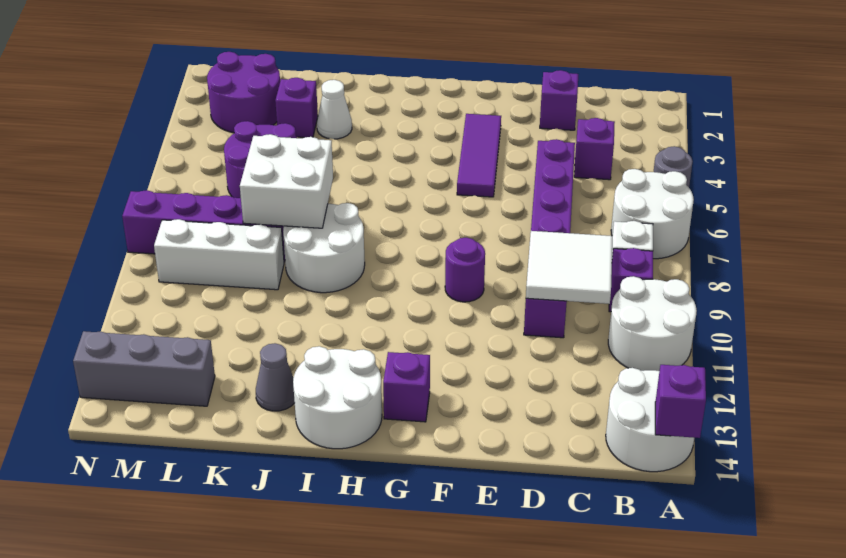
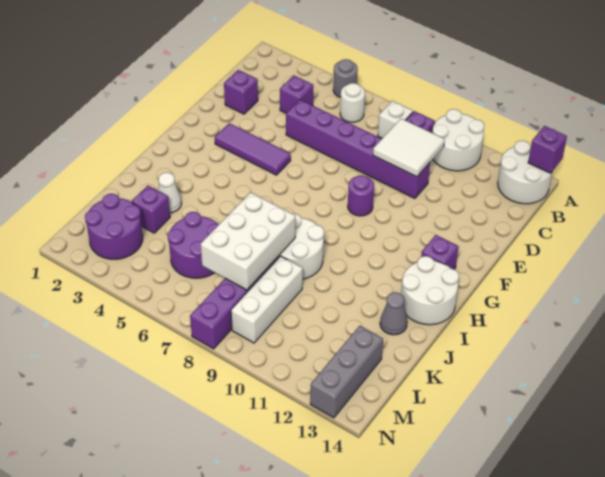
white round brick A6:B7 level 1 -> white round brick B6 level 1
white brick J7:K8 level 2 -> white brick J7:L8 level 2

